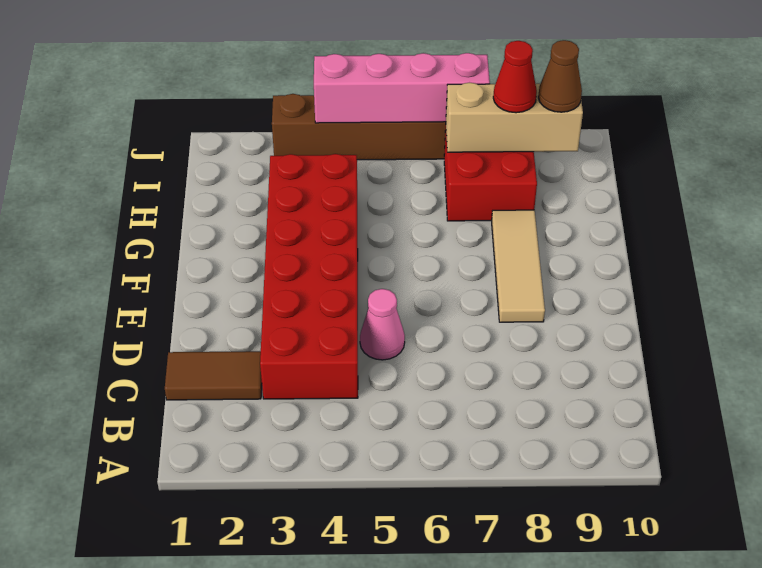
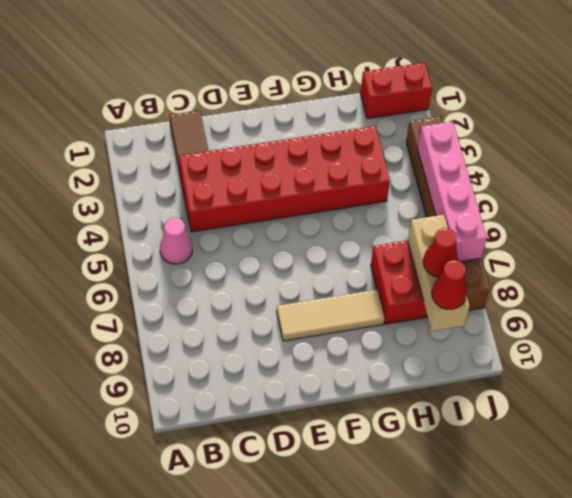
pink cone D5 level 1 -> pink cone B5 level 1
none -> red brick I1:J1 level 1
brown cone I9 level 3 -> red cone I9 level 3

